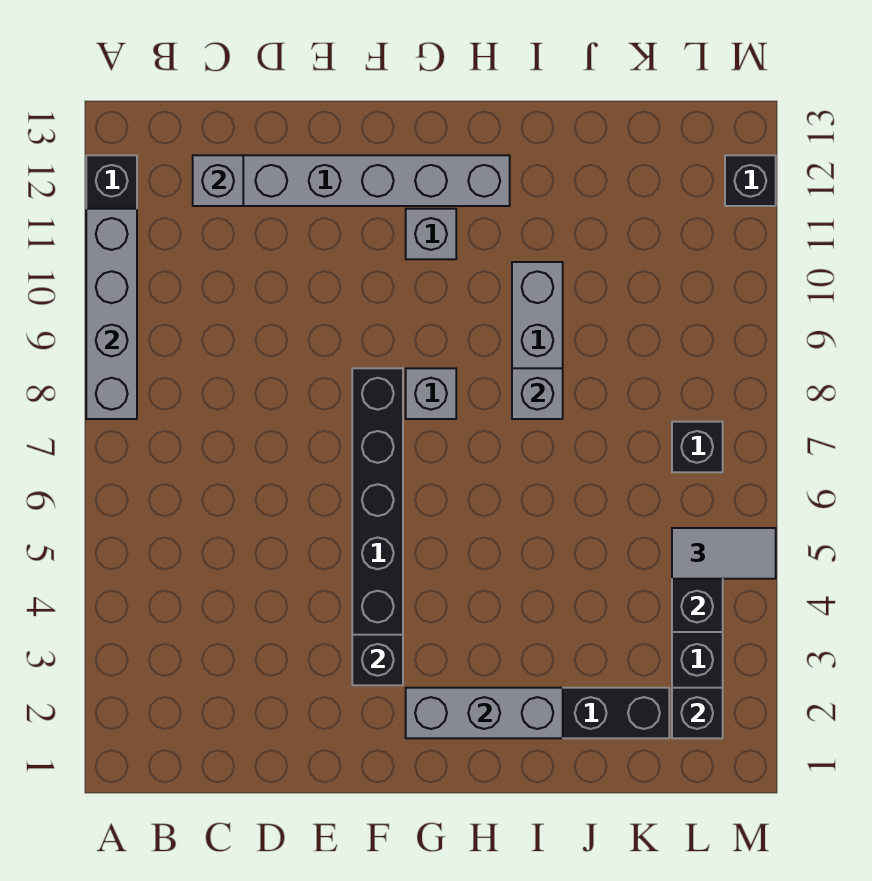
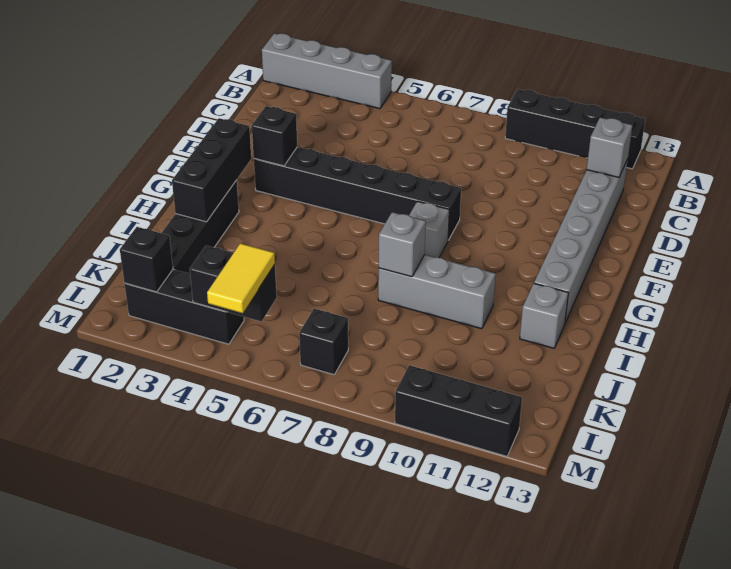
grey brick A8:A11 level 2 -> grey brick A1:A4 level 1
grey brick G2:I2 level 2 -> black brick G2:I2 level 2
grey brick G11 level 1 -> grey brick I12 level 1
grey tile L5:M5 level 3 -> yellow tile L5:M5 level 3
black brick M12 level 1 -> black brick M10:M12 level 1

